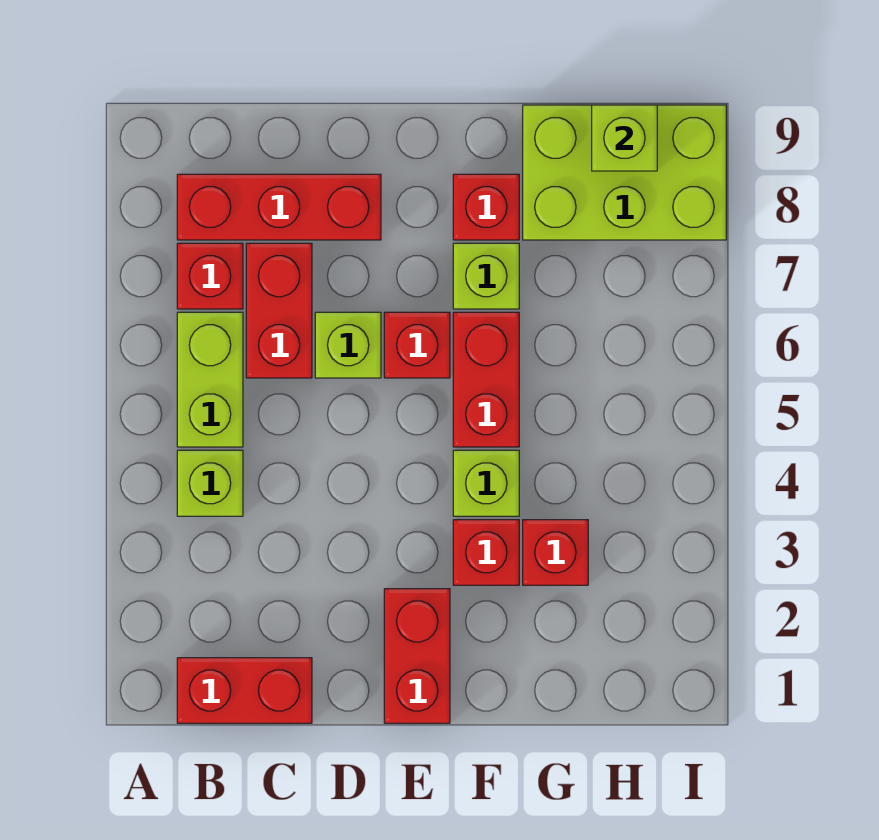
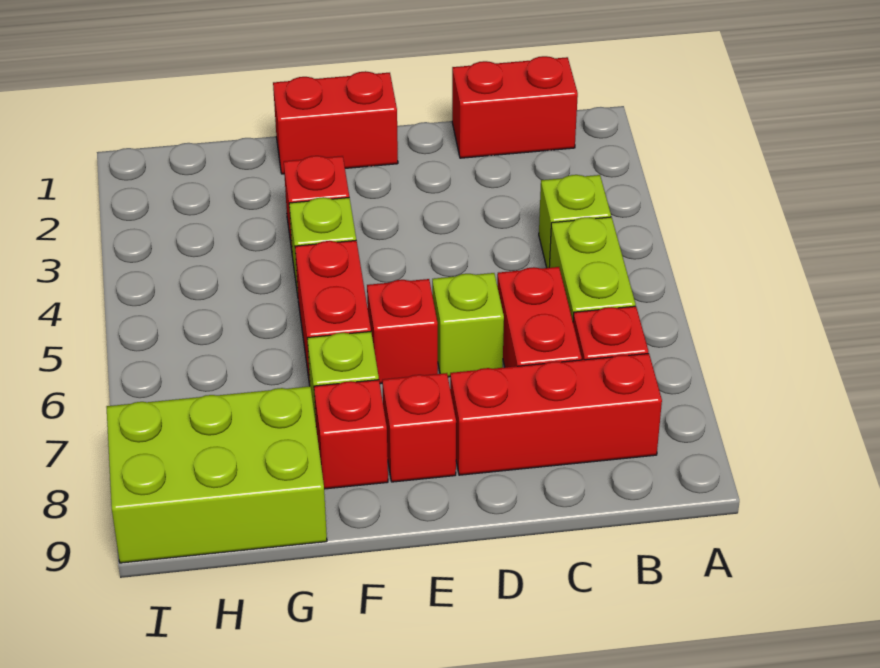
red brick E1:E2 level 1 -> red brick E1:F1 level 1
red brick G3 level 1 -> red brick E8 level 1
lime brick H9 level 2 -> none

